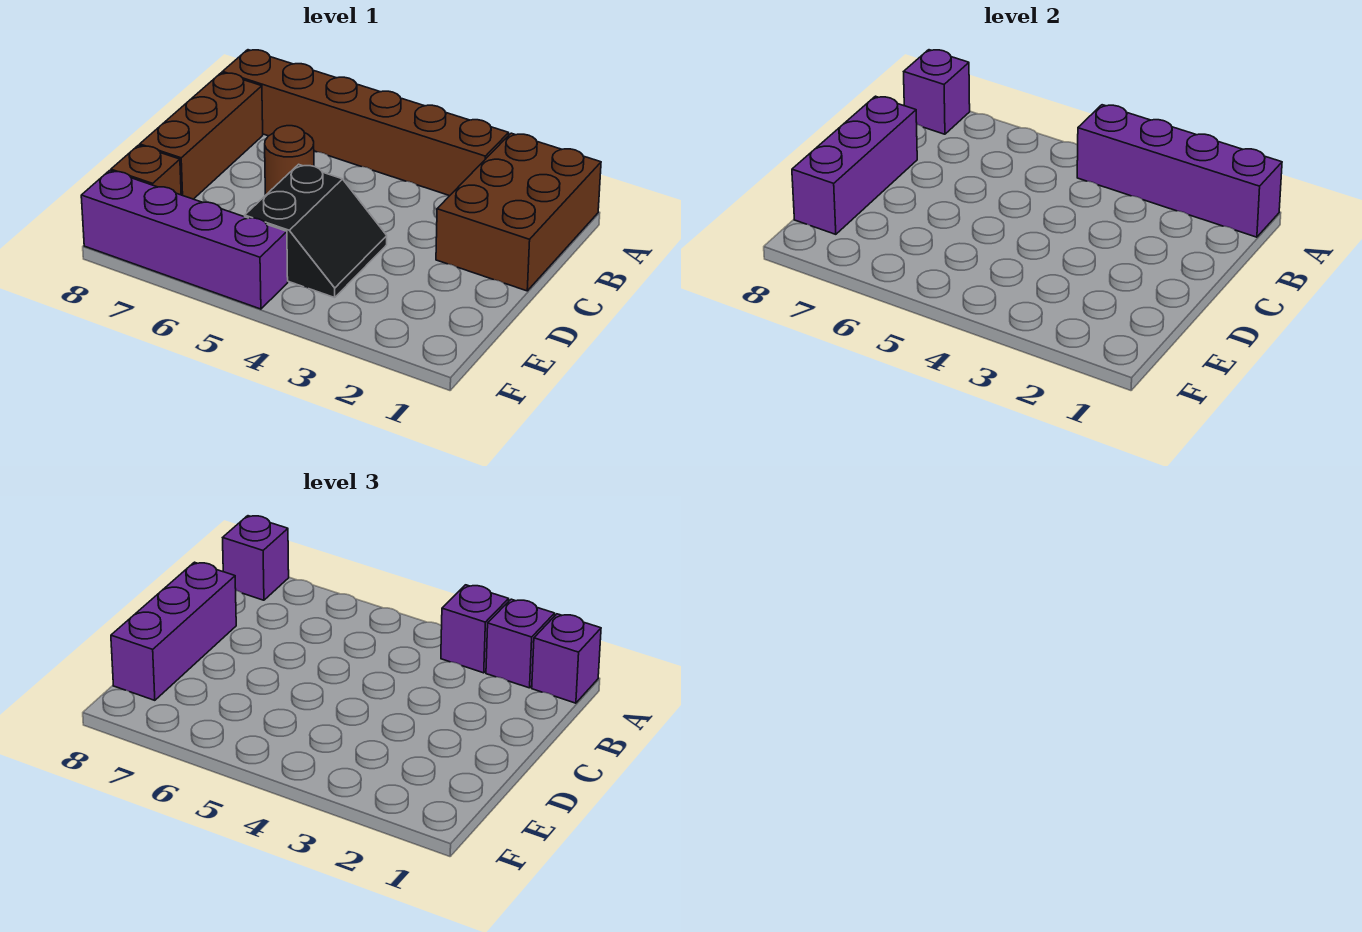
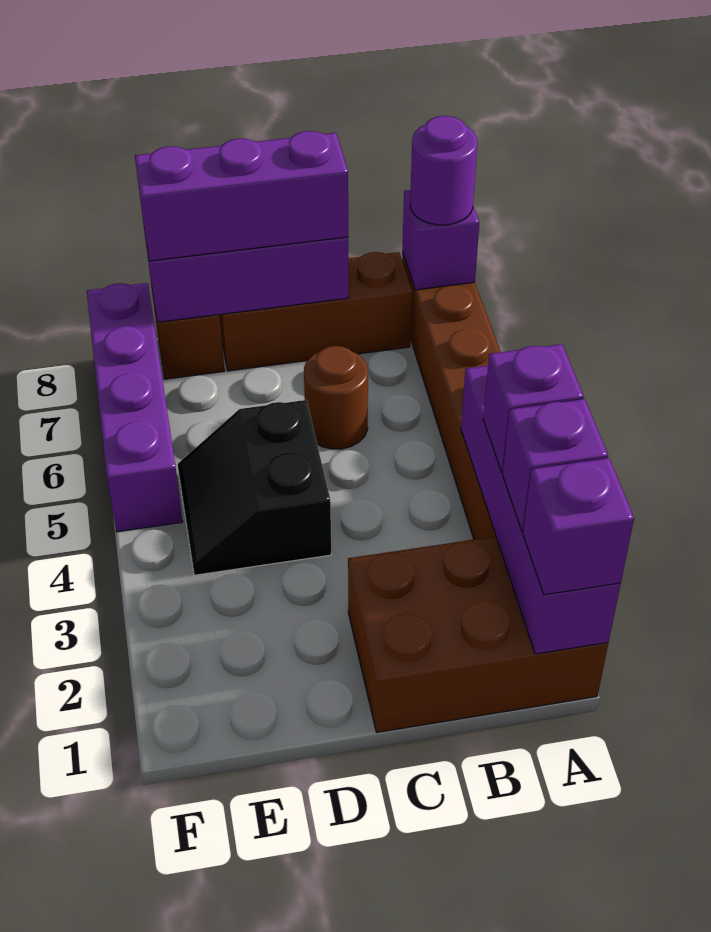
purple brick A8 level 3 -> purple round brick A8 level 3
black slope D4:E5 level 1 top 5 -> black slope D4:E5 level 1 top D

